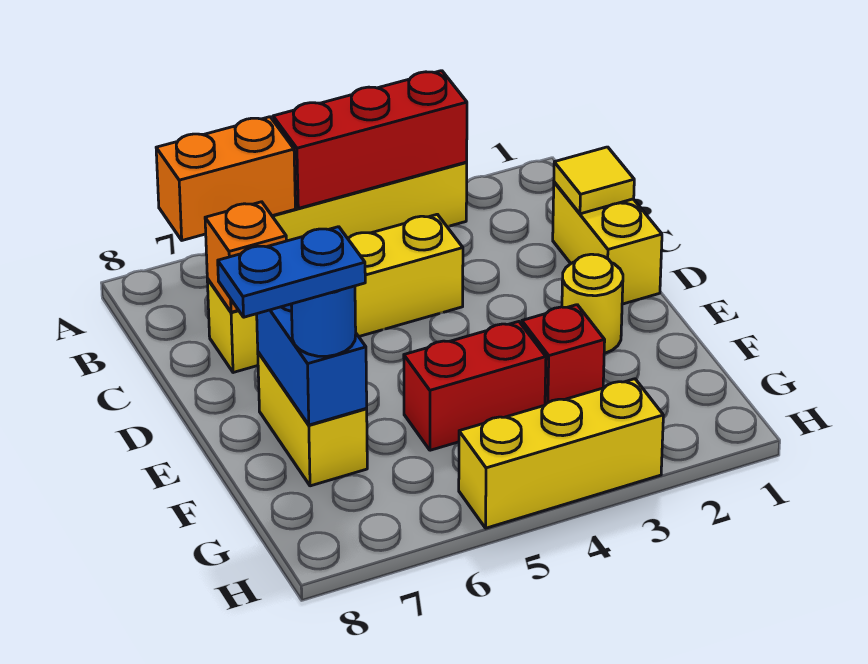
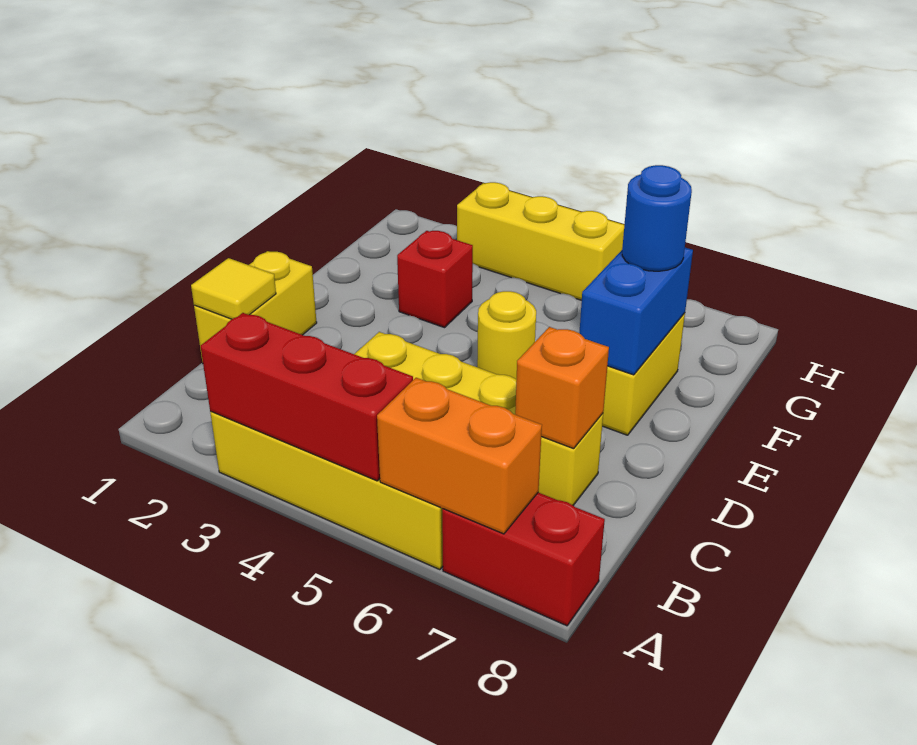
yellow round brick E2 level 1 -> yellow round brick E5 level 1
red brick F4:F5 level 1 -> red brick A7:A8 level 1
blue plate F7:F8 level 4 -> none

